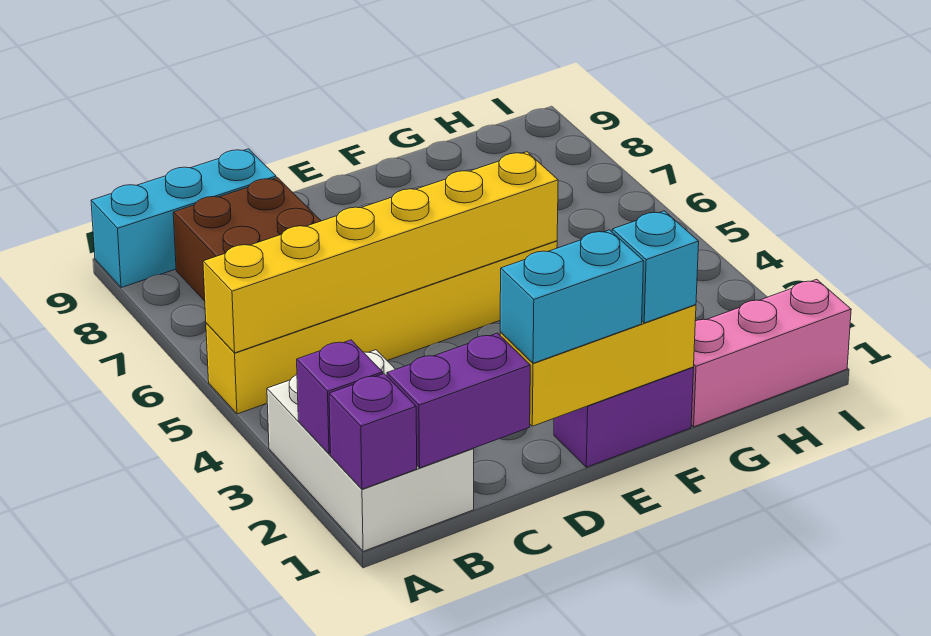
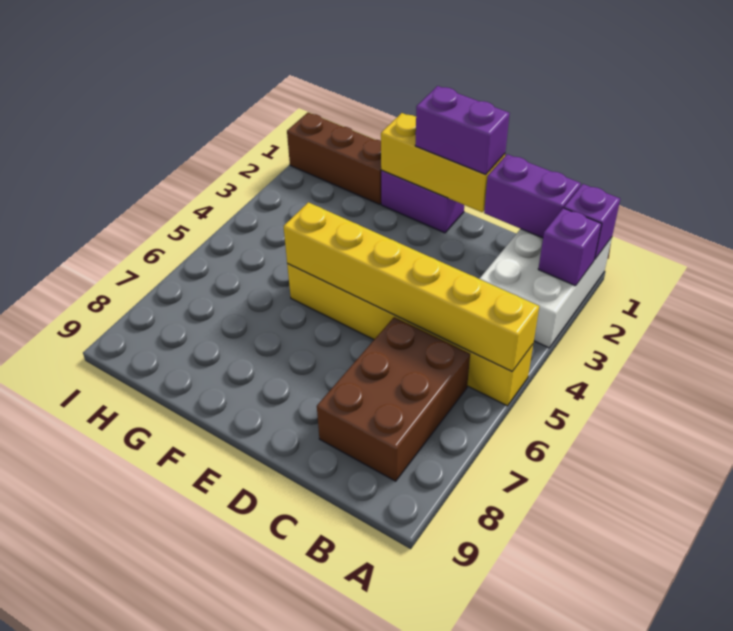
cyan brick A9:C9 level 1 -> none
cyan brick D1:E1 level 3 -> purple brick D1:E1 level 3
cyan brick F1 level 3 -> none
pink brick G1:I1 level 1 -> brown brick G1:I1 level 1

